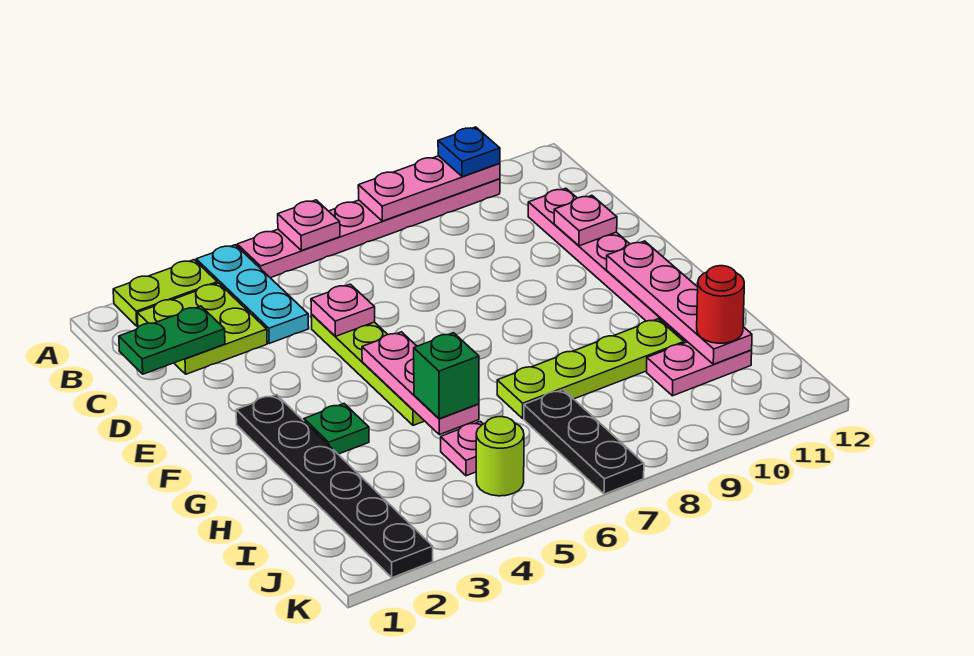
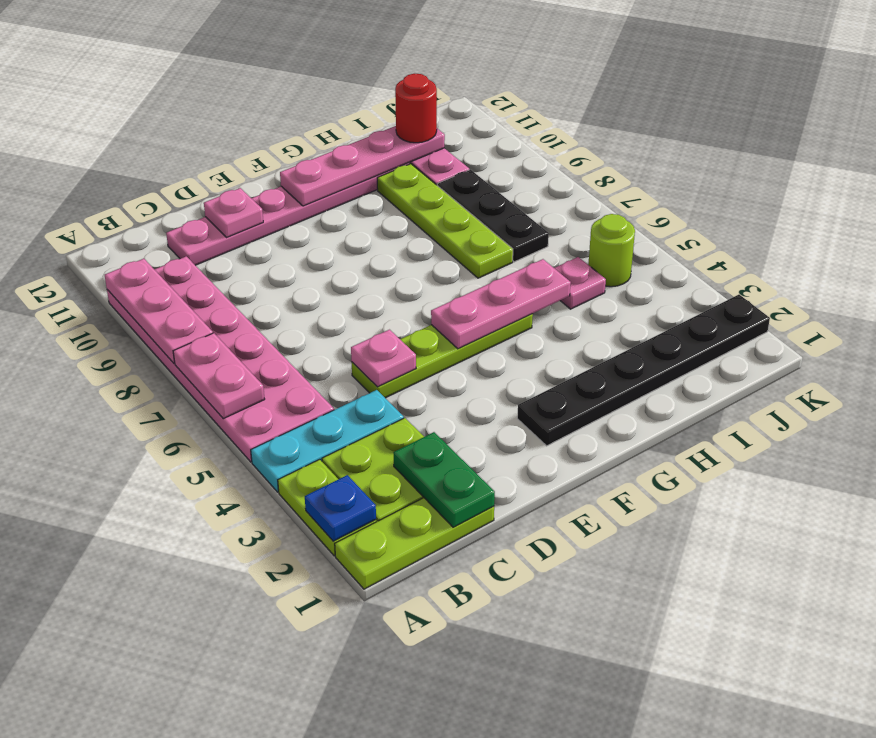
none -> lime plate A1:C1 level 1
pink plate A5:A10 level 1 -> pink plate A5:B10 level 1
pink plate A6 level 2 -> pink plate A6:A7 level 2
blue plate A10 level 3 -> blue plate A2 level 2
green plate G3 level 1 -> none
green brick H5 level 3 -> none
black plate I7:K7 level 1 -> black plate I7:I9 level 1

